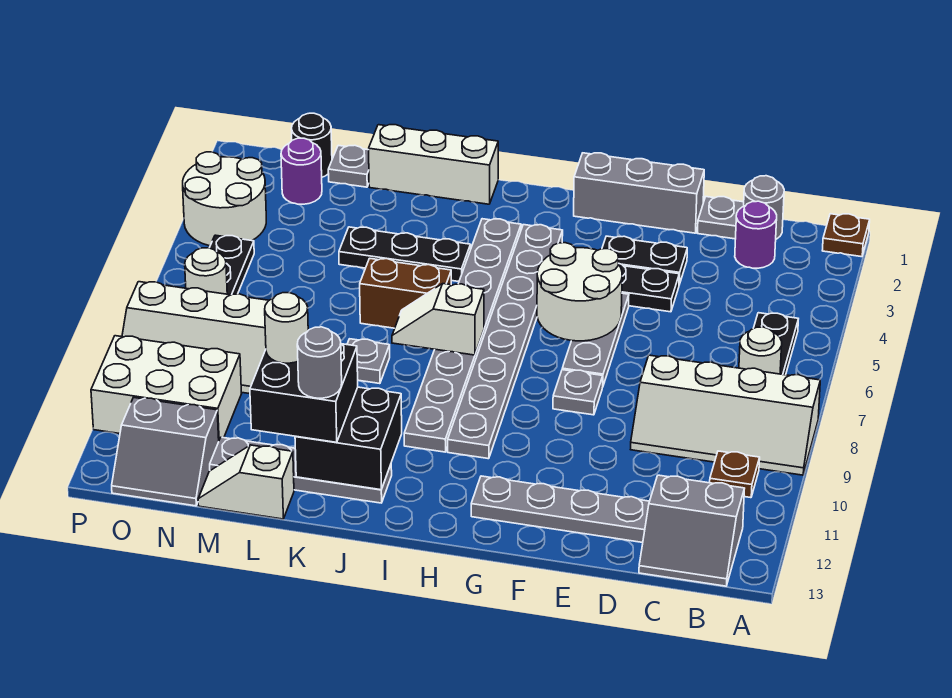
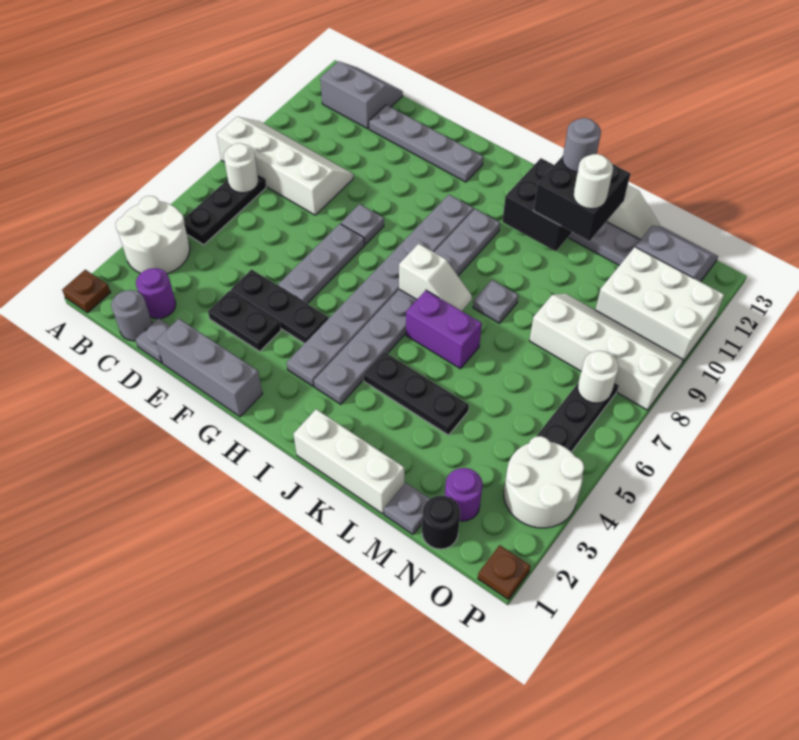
brown plate B10 level 1 -> brown plate P1 level 1
white round brick F5:G6 level 2 -> white round brick A3:B4 level 1
brown brick J6:K6 level 1 -> purple brick J6:K6 level 1

